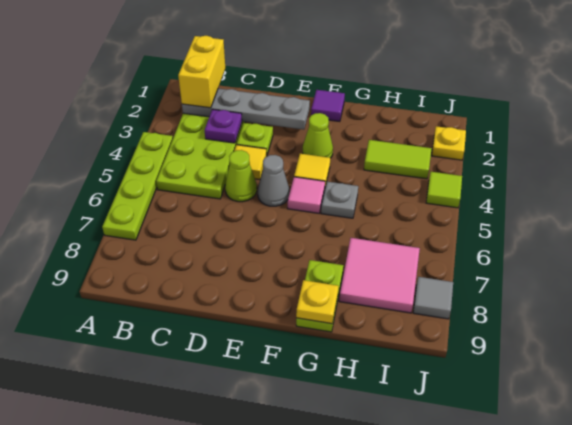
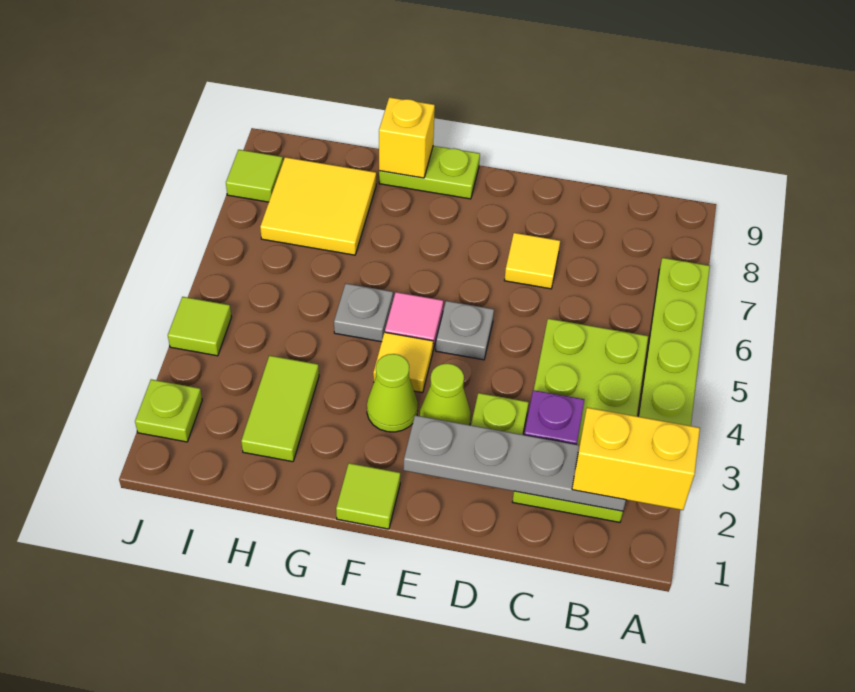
yellow brick B1:B2 level 3 -> yellow brick A2:B2 level 3
yellow tile D4 level 1 -> yellow tile D7 level 1
lime cone D5 level 1 -> lime cone E3 level 1
grey cone E5 level 1 -> grey plate E5 level 1
purple tile F1 level 1 -> lime tile F1 level 1
lime plate G8:G9 level 1 -> lime plate F9:G9 level 1
yellow plate G9 level 2 -> yellow brick G9 level 2
lime tile H3:I3 level 1 -> lime tile H2:H3 level 1
pink tile H7:I8 level 1 -> yellow tile H7:I8 level 1
yellow plate J2 level 1 -> lime plate J2 level 1
grey tile J8 level 1 -> lime tile J8 level 1

